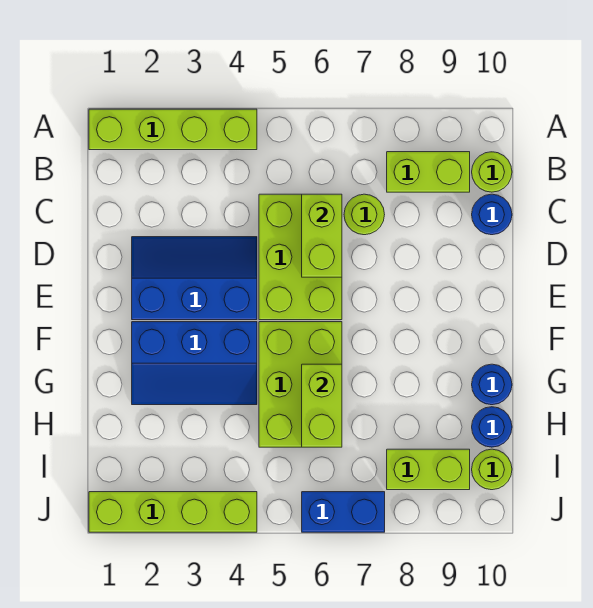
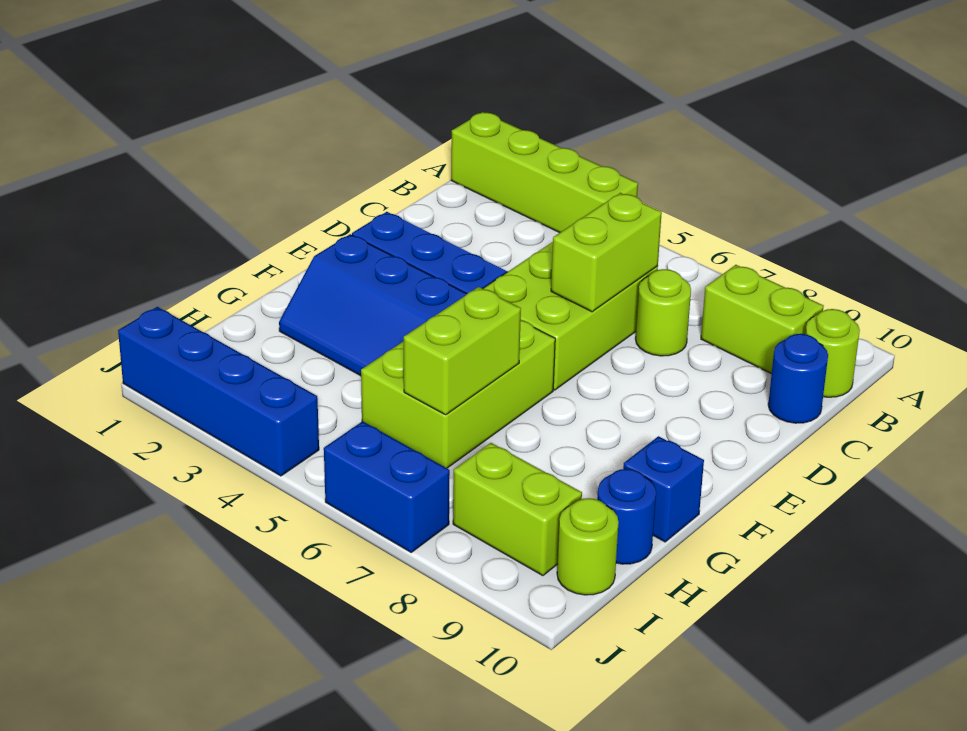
blue round brick G10 level 1 -> blue brick G10 level 1
lime brick J1:J4 level 1 -> blue brick J1:J4 level 1

